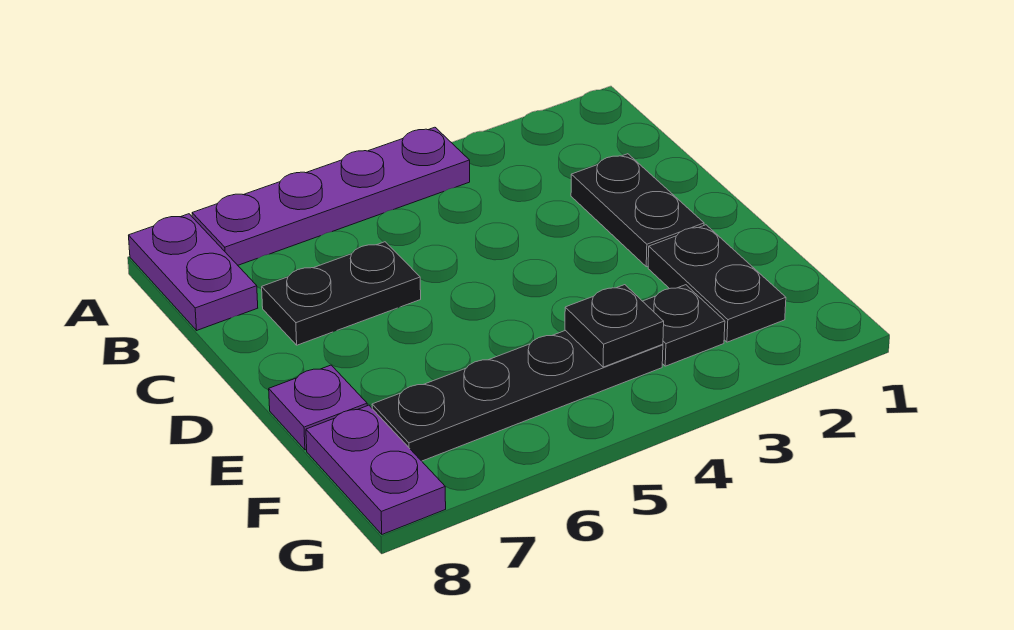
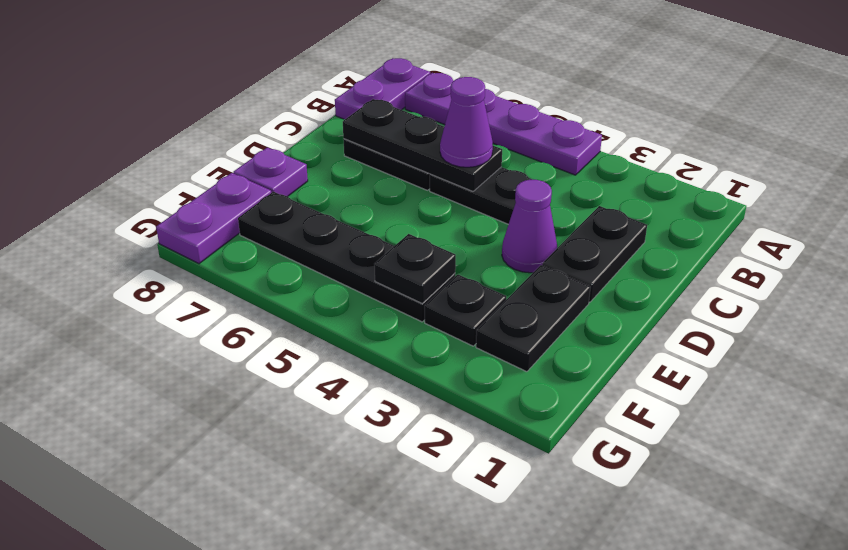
none -> black plate C4:C5 level 1
none -> black plate C5:C7 level 2
none -> purple cone C5 level 3
none -> purple cone D3 level 1

